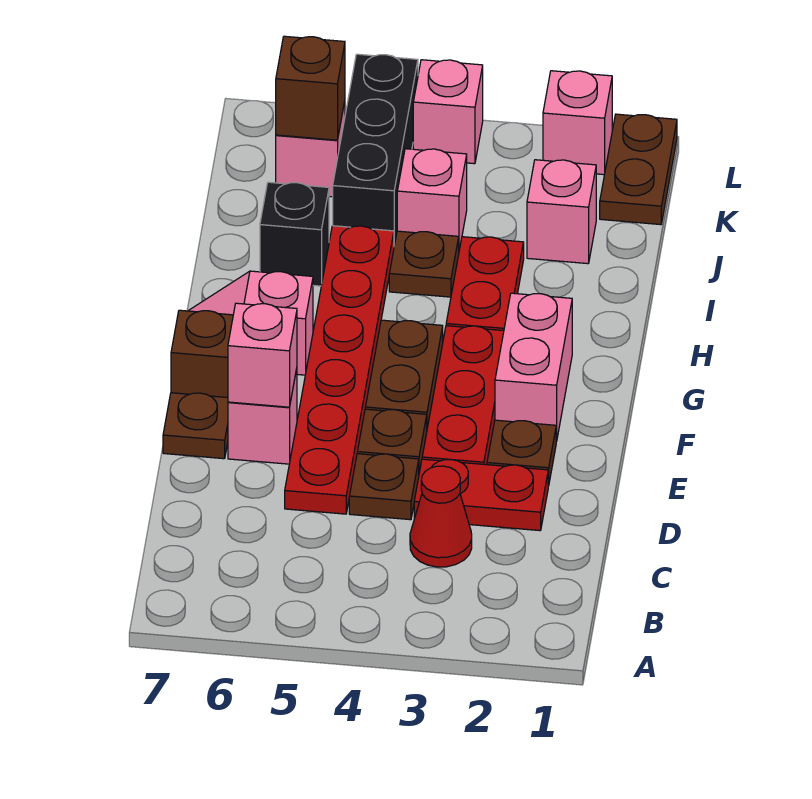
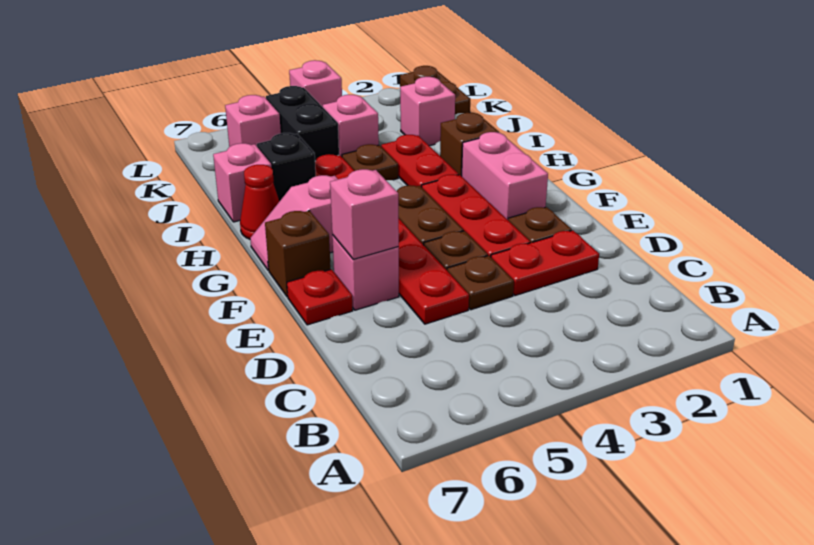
red cone C3 level 1 -> red cone H7 level 1
brown plate E7 level 1 -> red plate E7 level 1
black brick J5:L5 level 1 -> black brick J5:K5 level 1
brown brick K6 level 2 -> brown brick H2 level 1
pink brick L2 level 1 -> pink brick I7 level 1

